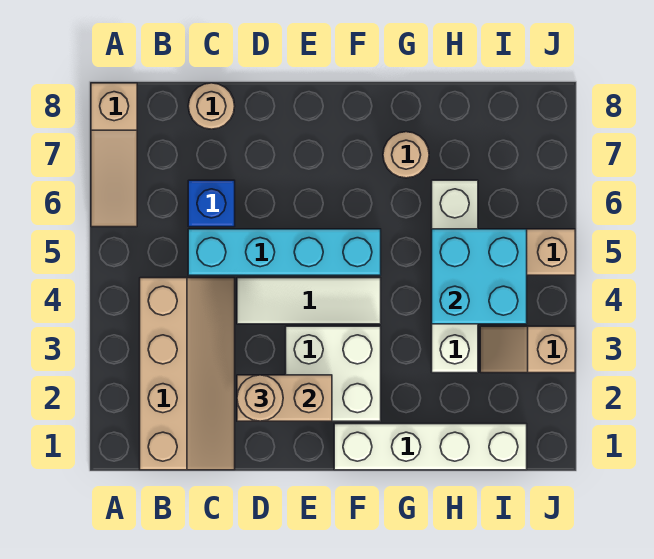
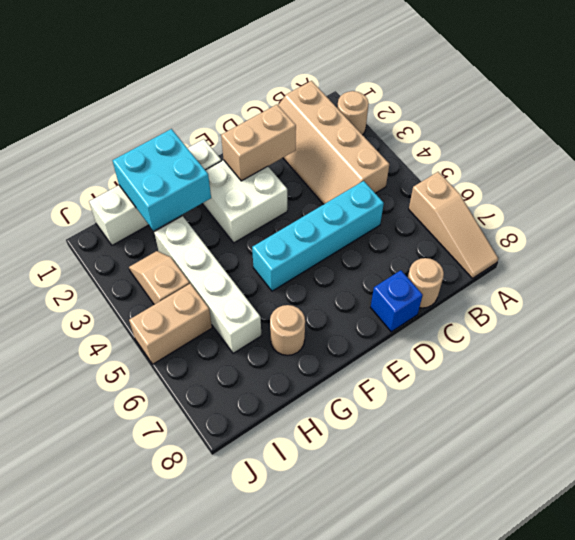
tan slope A6:A8 level 1 top 8 -> tan slope A6:A8 level 1 top 6
blue brick C6 level 1 -> blue brick D8 level 1
tan round brick D2 level 3 -> tan round brick A2 level 1
white tile D4:F4 level 1 -> none
cyan brick H4:I5 level 2 -> cyan brick G1:H2 level 2
tan slope I3:J3 level 1 top J -> tan slope I3:I4 level 1 top 4

